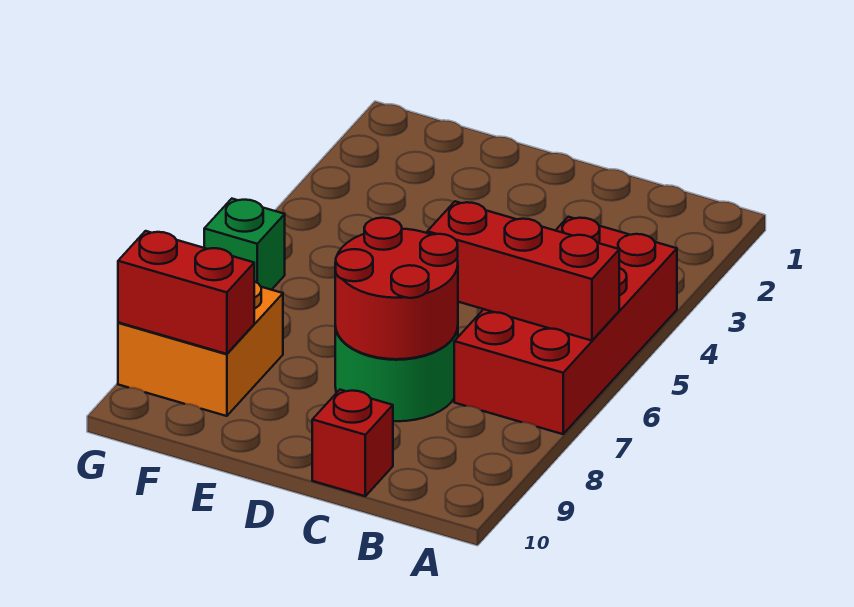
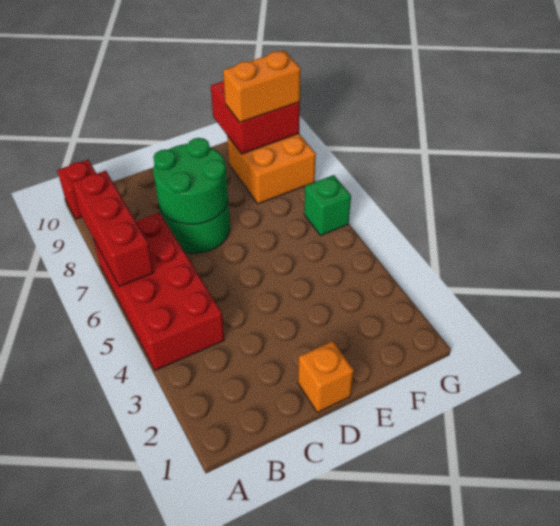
red brick A6:C6 level 2 -> red brick A6:A8 level 2
red round brick C7:D8 level 2 -> green round brick C7:D8 level 2
red brick C10 level 1 -> red brick A10 level 1
none -> orange brick D1 level 1
red brick F9:G9 level 2 -> red brick F9:G10 level 2
none -> orange brick F9:G9 level 3

